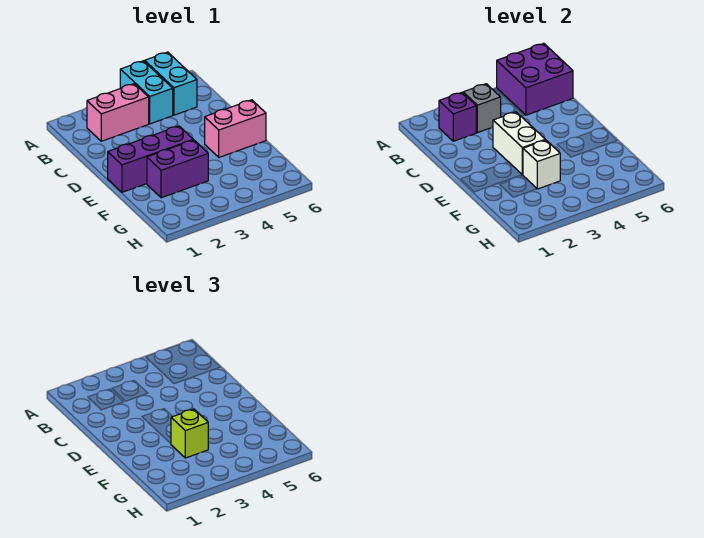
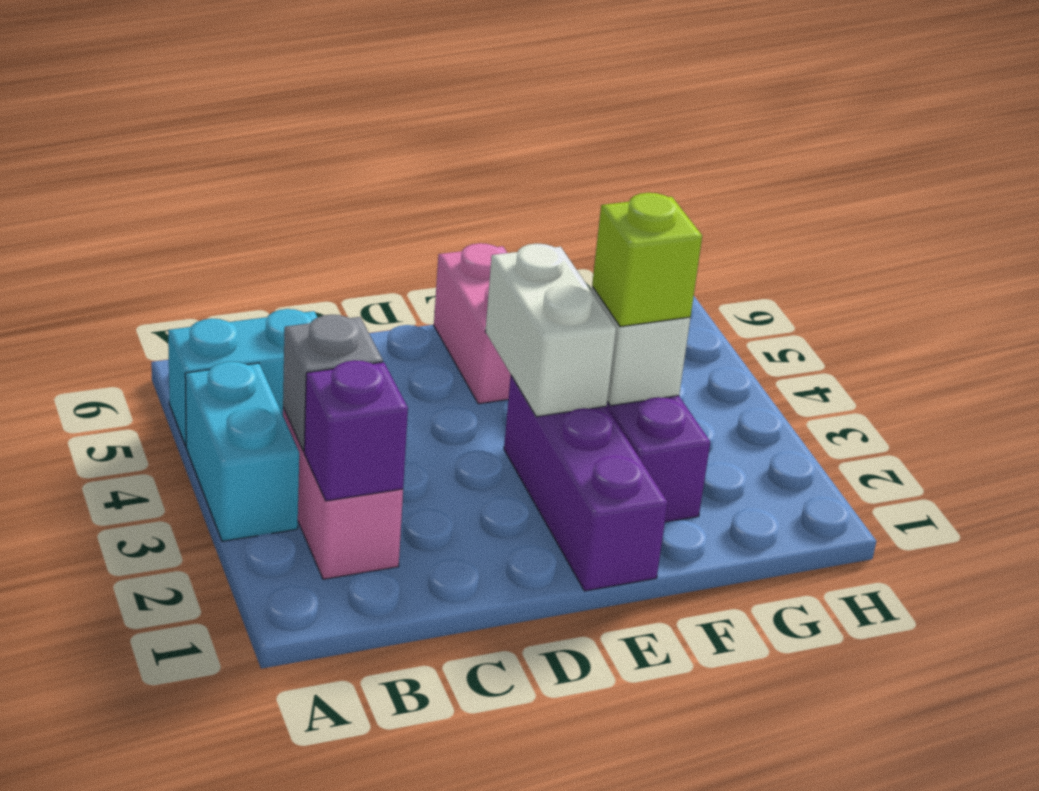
cyan brick A4:B4 level 1 -> cyan brick A3:A4 level 1
purple brick A5:B6 level 2 -> none
white brick D3:E3 level 2 -> white brick E3:E4 level 2

